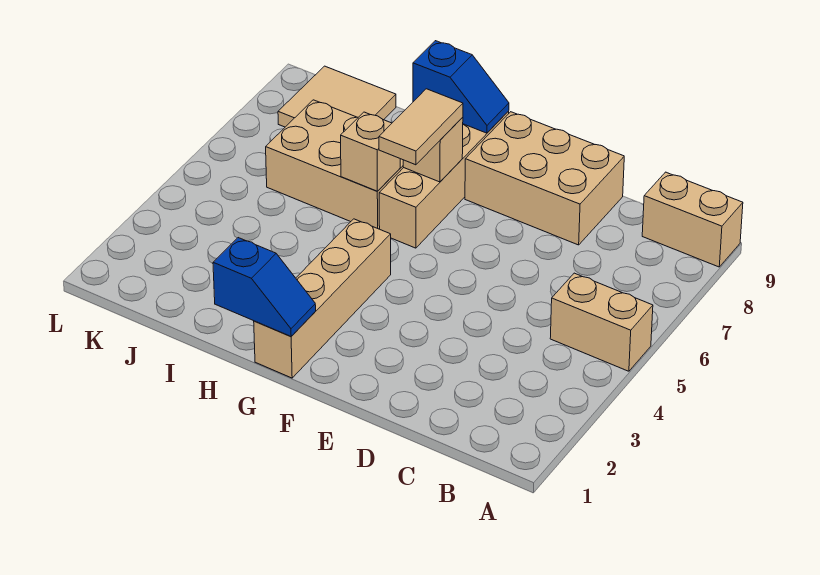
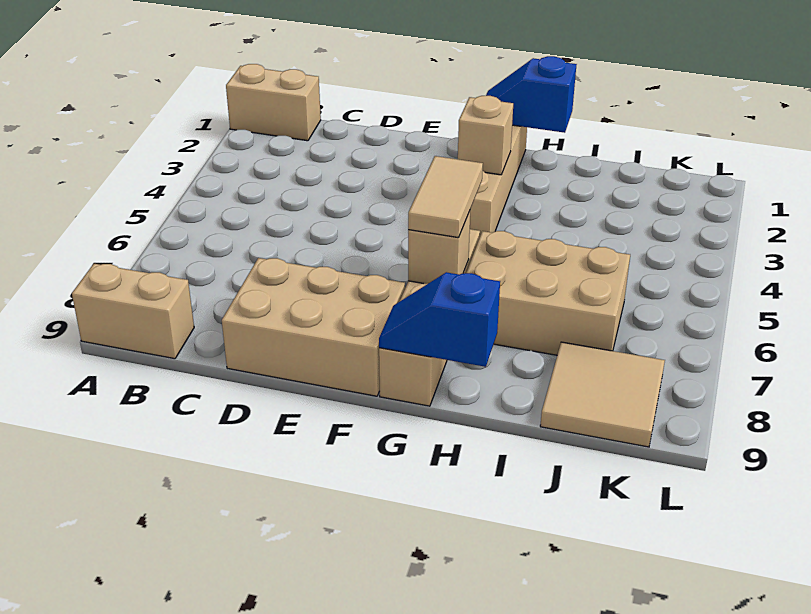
tan brick A5:B5 level 1 -> tan brick A1:B1 level 1
tan brick H6 level 2 -> tan brick G3 level 2

